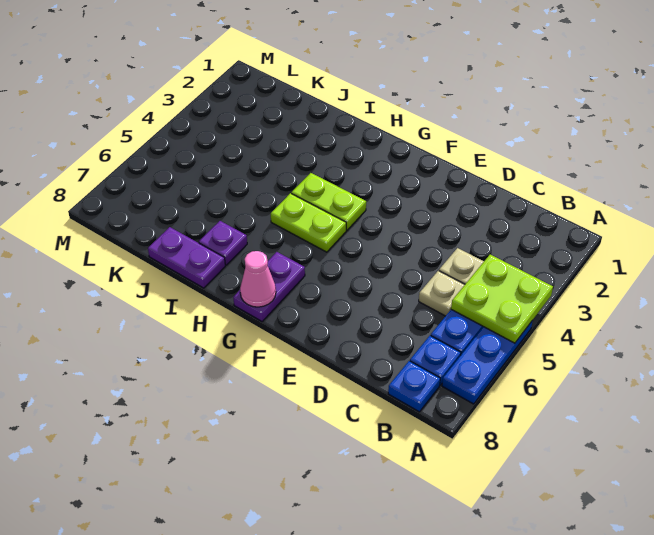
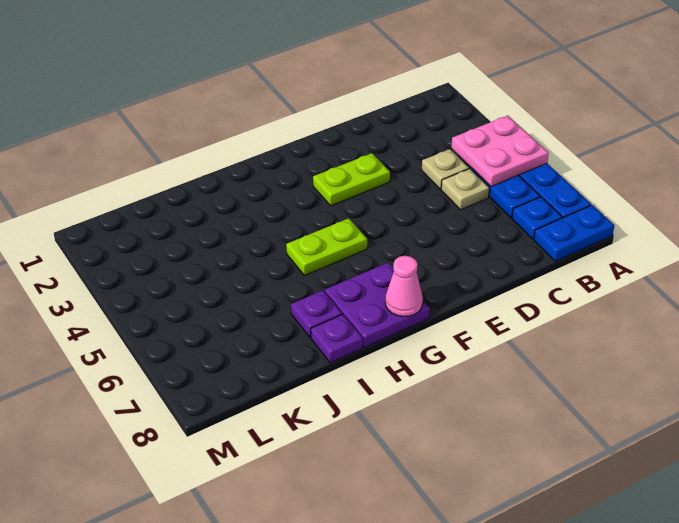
lime plate A4:B5 level 2 -> pink plate A4:B5 level 2
blue plate B8 level 1 -> blue plate A8:B8 level 1
lime plate G4:H4 level 1 -> lime plate E3:F3 level 1
purple plate G7:G8 level 1 -> purple plate G7:H8 level 1
purple plate I8:J8 level 1 -> purple plate I8 level 1

